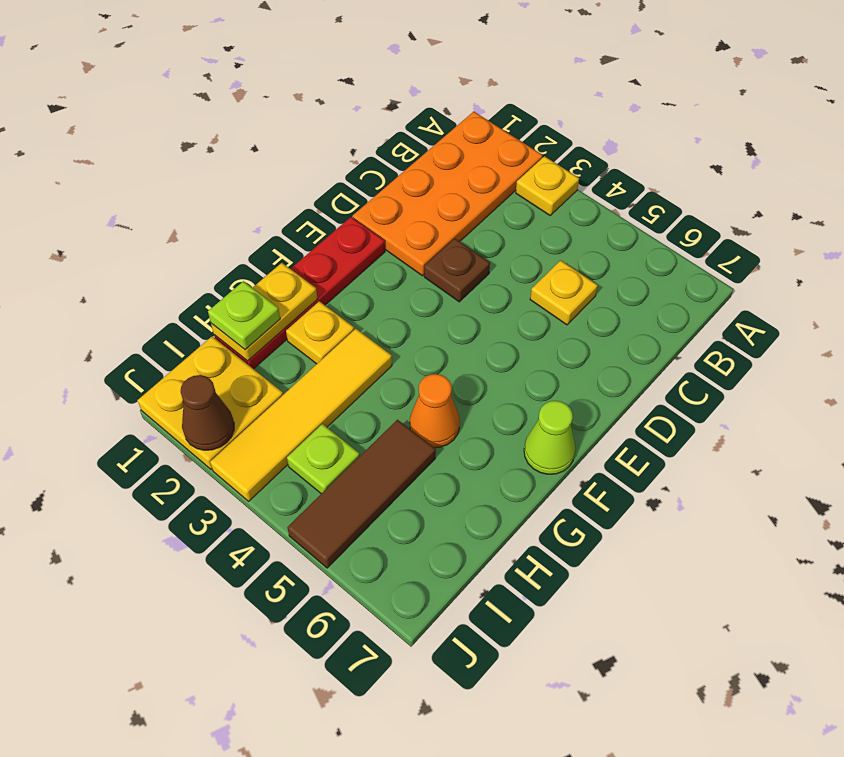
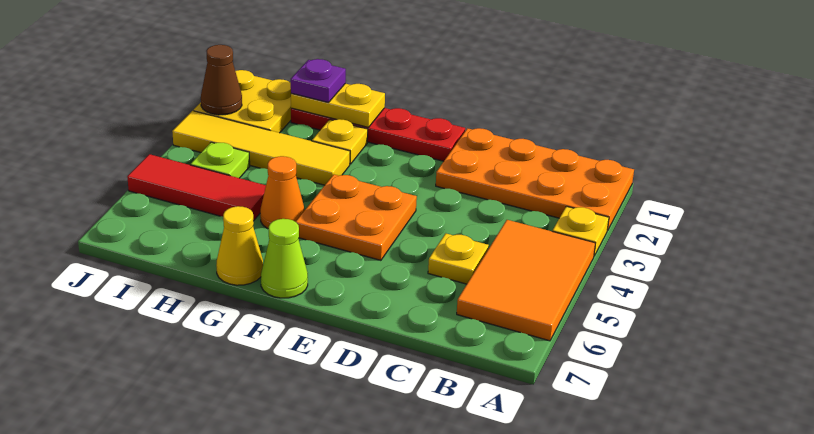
none -> orange tile A4:B6 level 1
brown plate D3 level 1 -> none
none -> orange plate E4:F5 level 1
none -> yellow cone G7 level 1
lime plate H1 level 3 -> purple plate H1 level 3
brown tile H5:J5 level 1 -> red tile H5:J5 level 1

